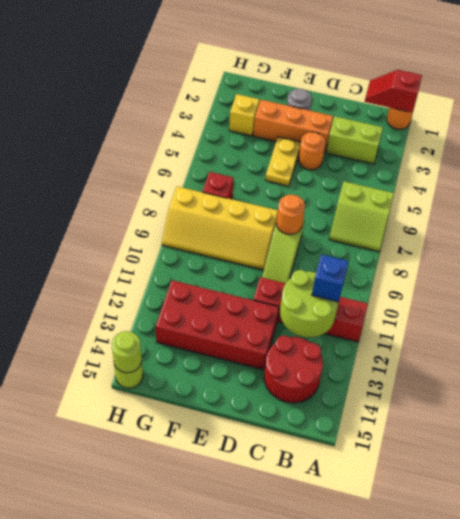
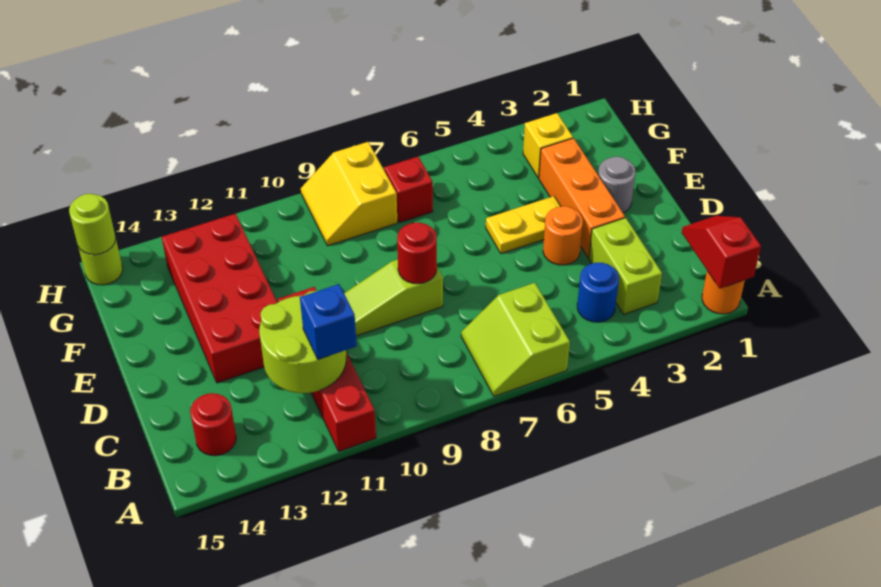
none -> blue round brick B4 level 1
red round brick B13:C14 level 1 -> red round brick B14 level 1
orange round brick D8 level 2 -> red round brick D8 level 2
yellow slope E8:H9 level 1 top 8 -> yellow slope G8:H9 level 1 top 8

